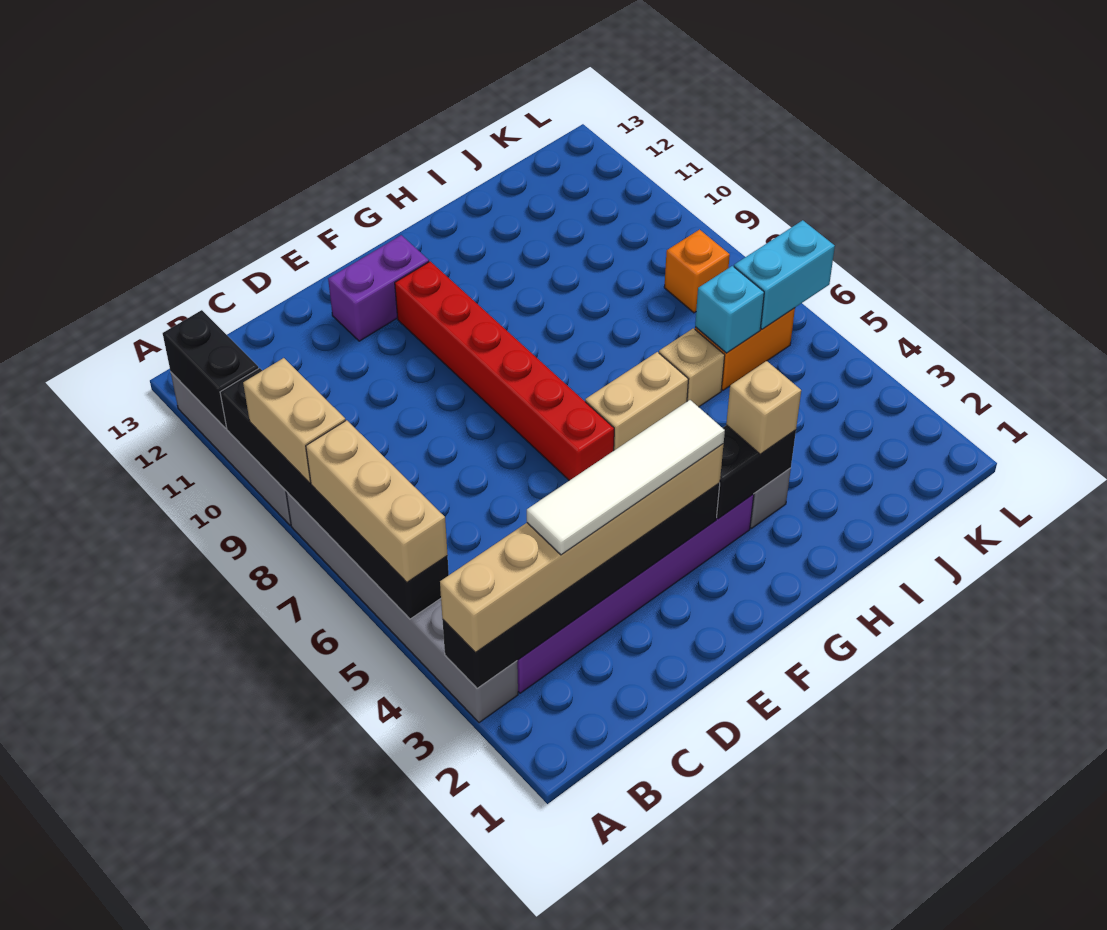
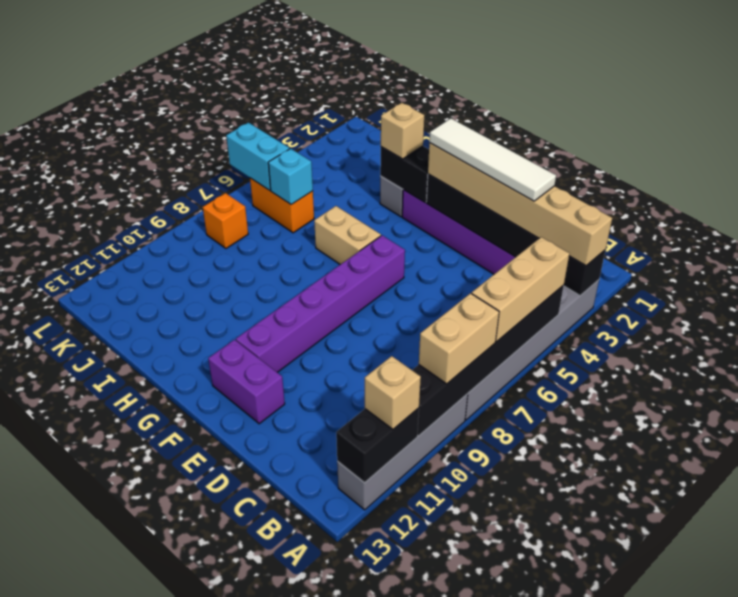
red brick F6:F11 level 1 -> purple brick F6:F11 level 1
tan brick I6 level 1 -> tan brick A11 level 3

